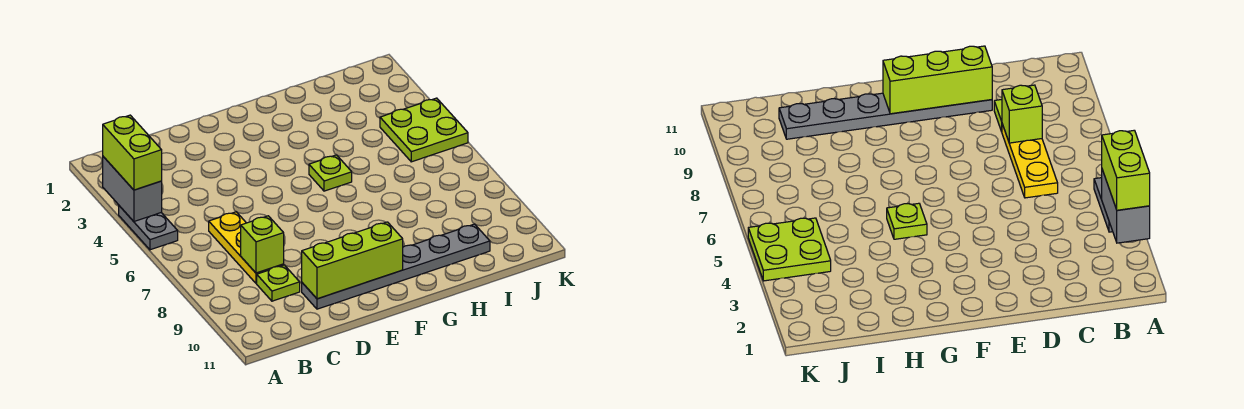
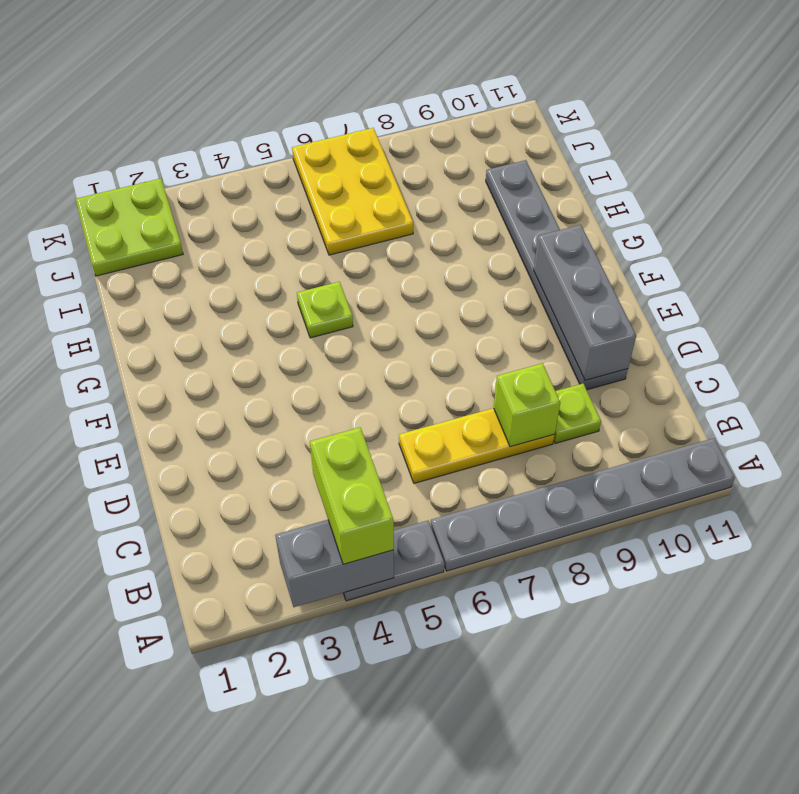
lime brick A3:A4 level 3 -> lime brick A4:B4 level 3
none -> grey plate A6:A11 level 1
lime brick D10:F10 level 2 -> grey brick D10:F10 level 2
none -> yellow plate I6:K7 level 1
lime plate J4:K5 level 1 -> lime plate J1:K2 level 1

